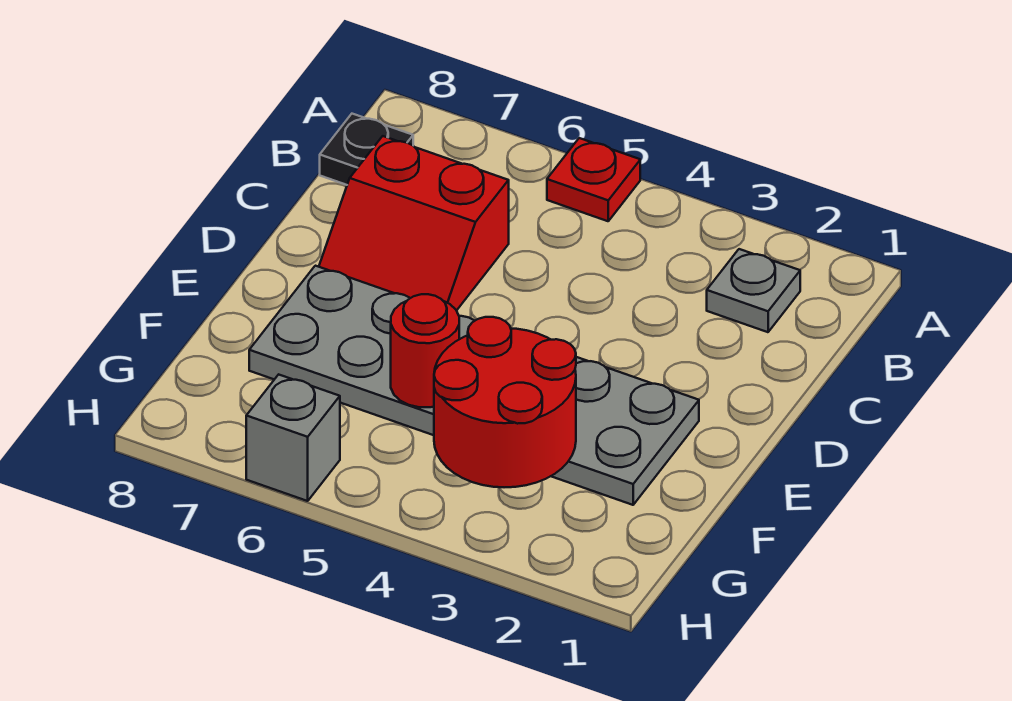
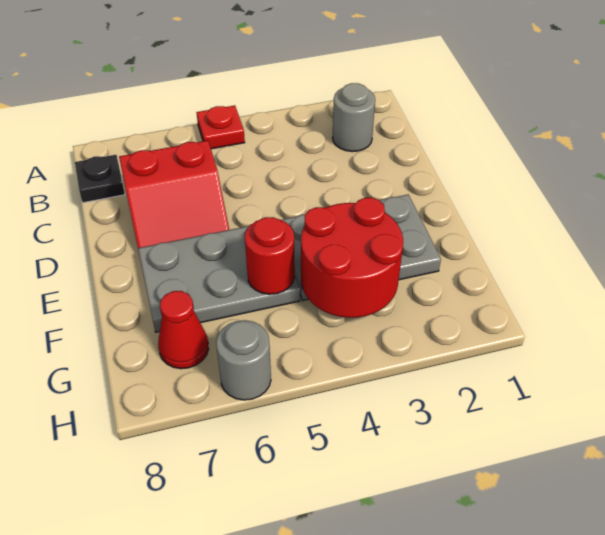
grey plate B2 level 1 -> grey round brick B2 level 1
none -> red cone G7 level 1
grey brick H6 level 1 -> grey round brick H6 level 1

